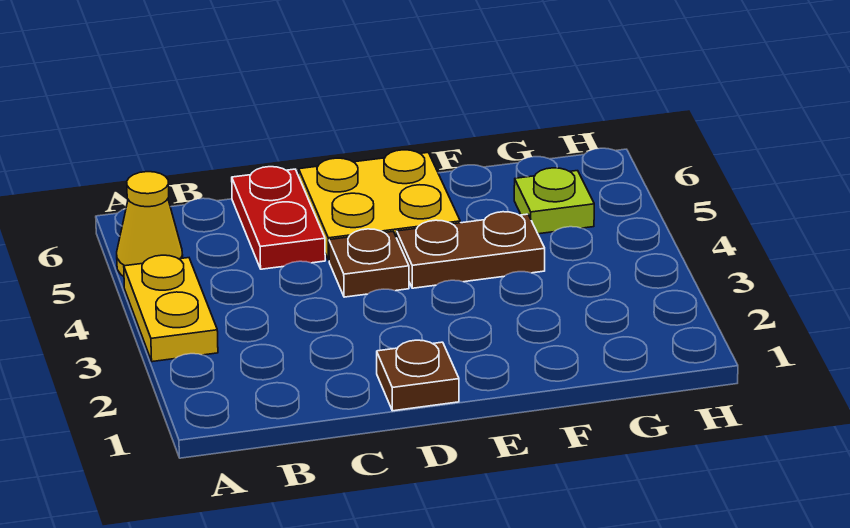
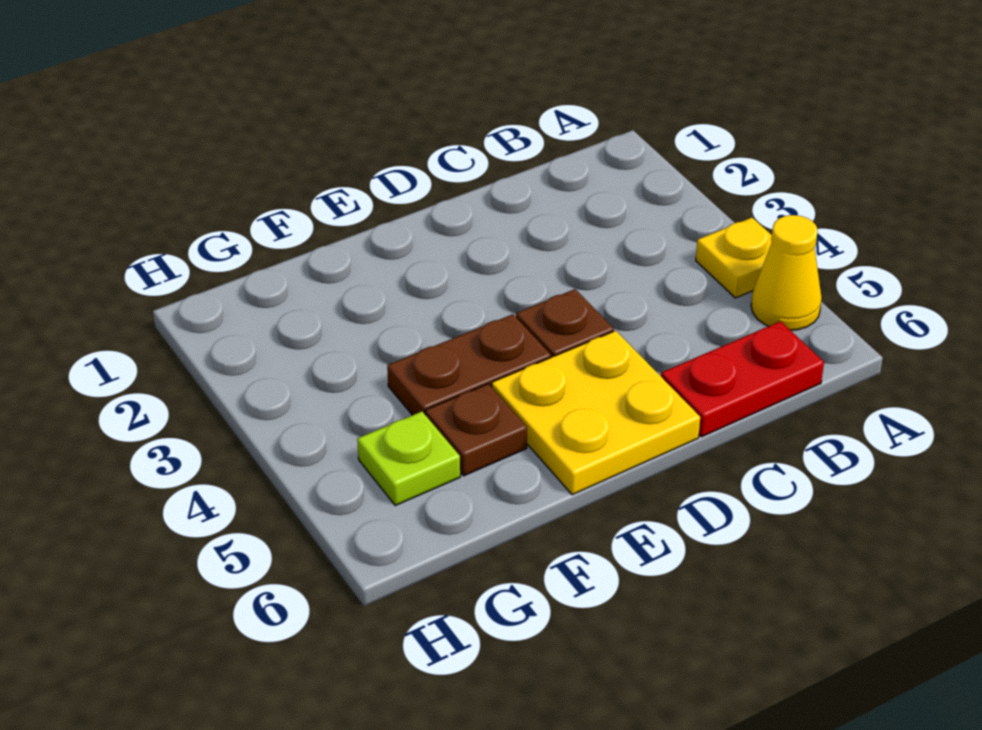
yellow plate A3:A4 level 1 -> yellow plate A4 level 1
red plate C5:C6 level 1 -> red plate B6:C6 level 1
brown plate D1 level 1 -> brown plate F5 level 1

